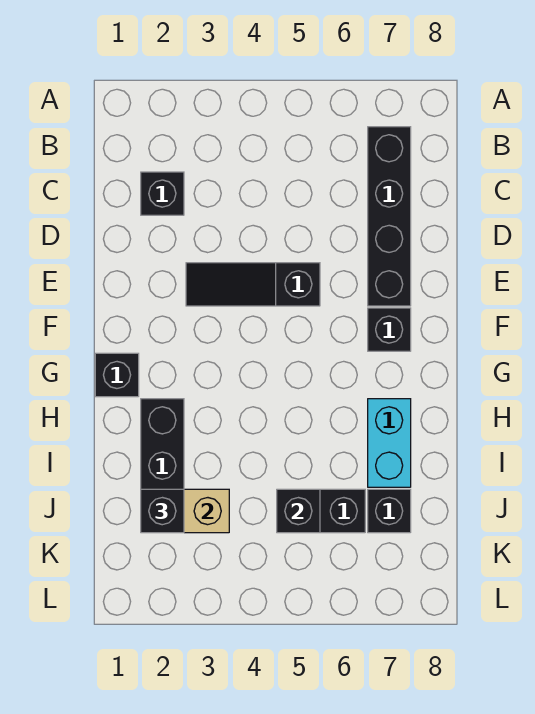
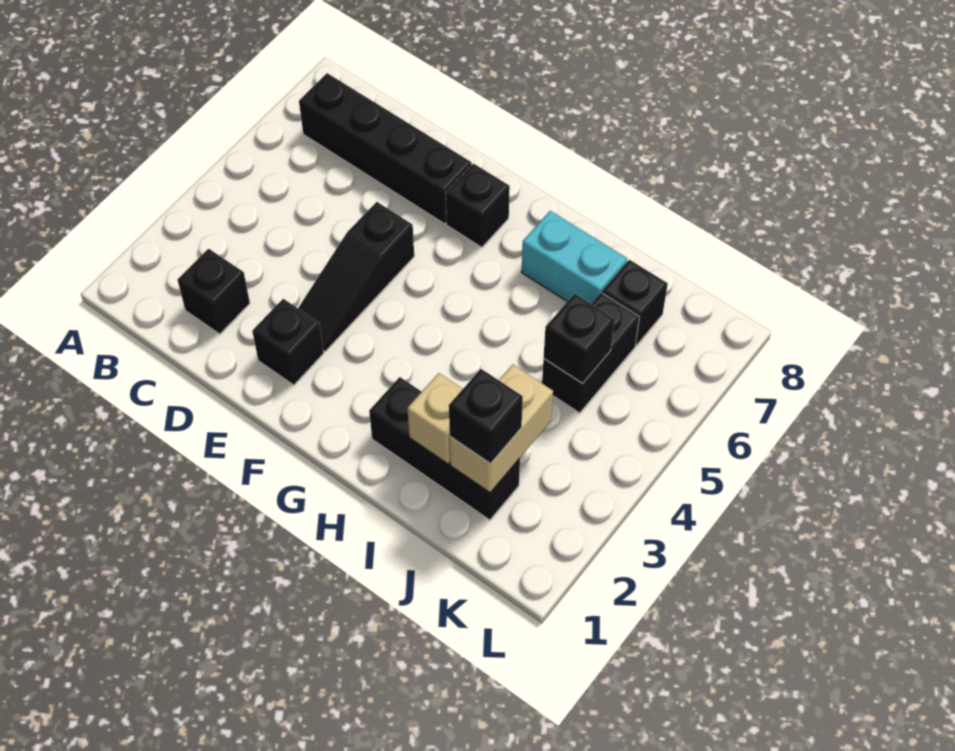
black brick G1 level 1 -> black brick E2 level 1
none -> tan brick I2 level 2

